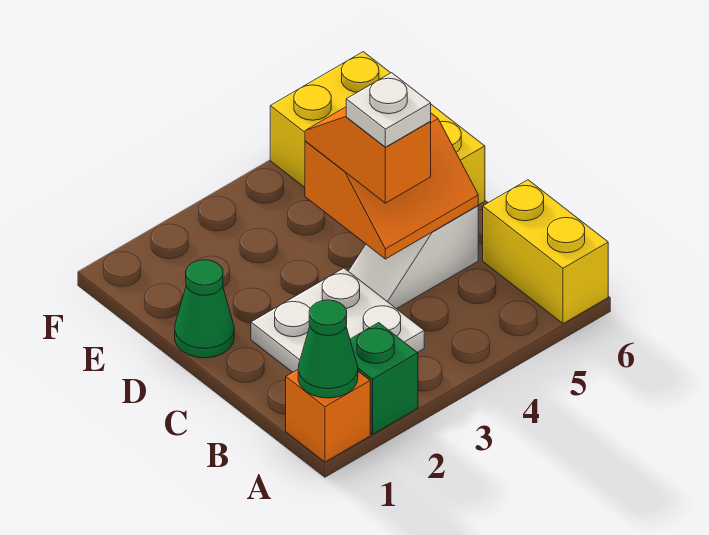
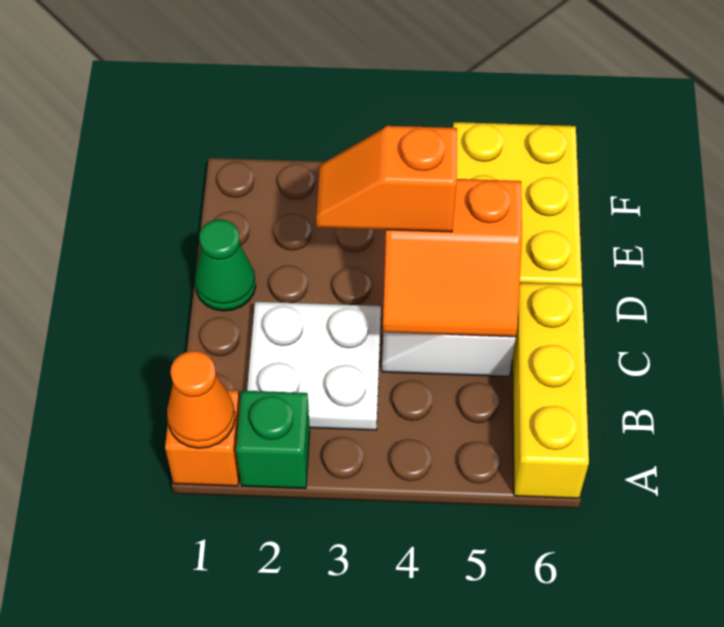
green cone A1 level 2 -> orange cone A1 level 2
yellow brick A6:B6 level 1 -> yellow brick A6:C6 level 1
orange slope C4:D4 level 3 top C -> orange slope D3:D4 level 3 top 4
white plate C4 level 4 -> none

